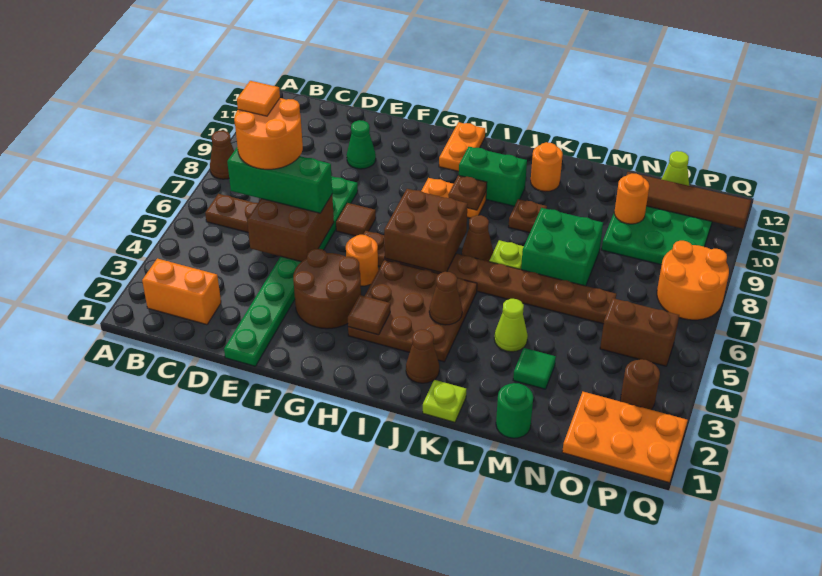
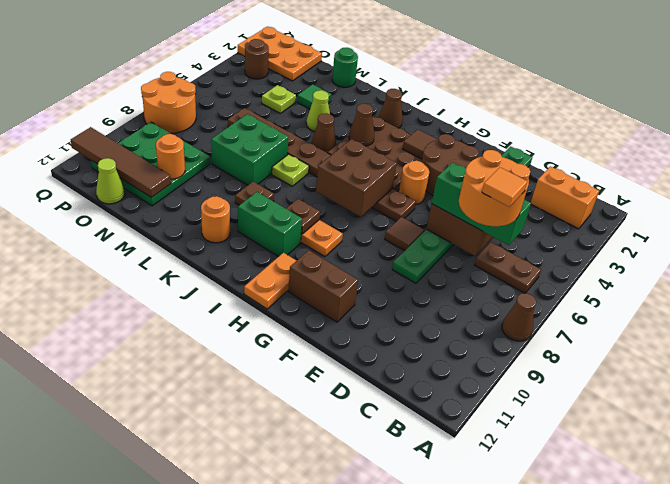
green cone E10 level 1 -> none
brown cone J7 level 1 -> brown cone K5 level 1
lime plate K1 level 1 -> lime plate N4 level 1
brown brick O5:P5 level 1 -> brown brick F11:G11 level 1

